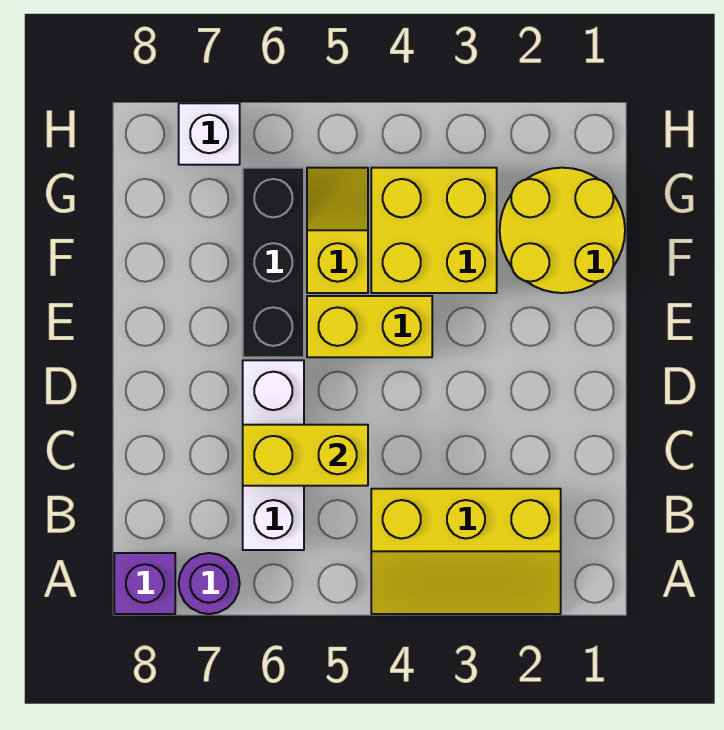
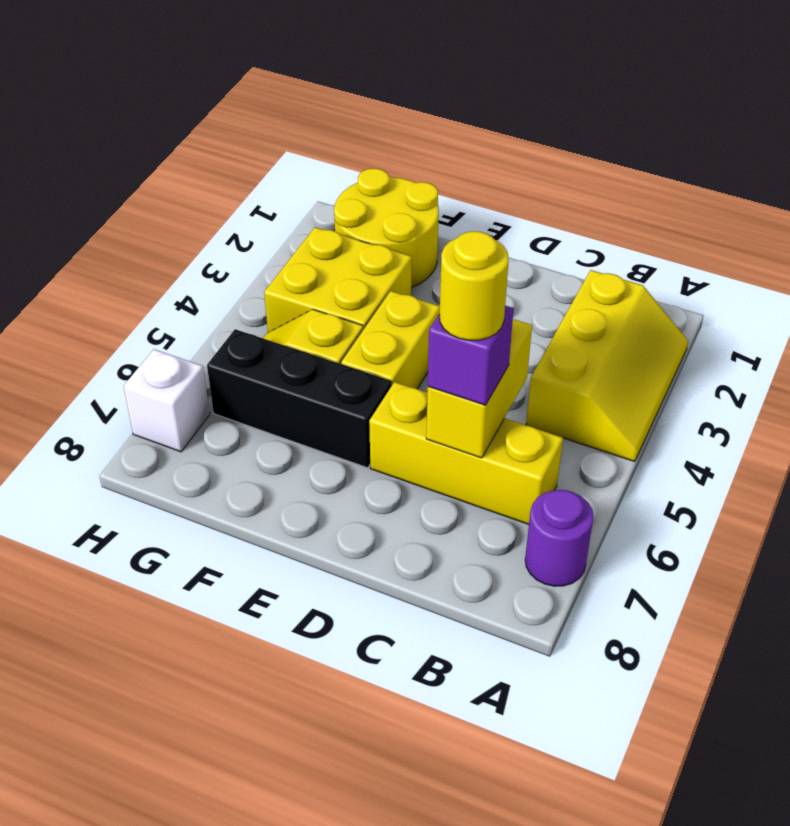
purple brick A8 level 1 -> purple brick C6 level 3
white brick B6:D6 level 1 -> yellow brick B6:D6 level 1
none -> yellow round brick C6 level 4

